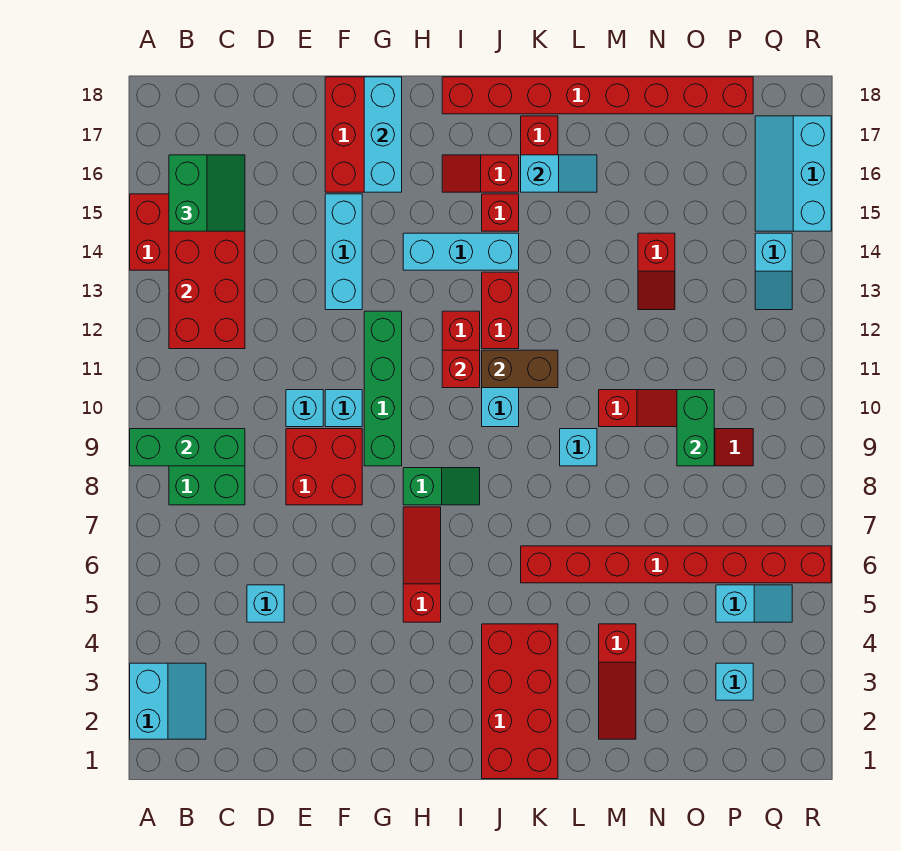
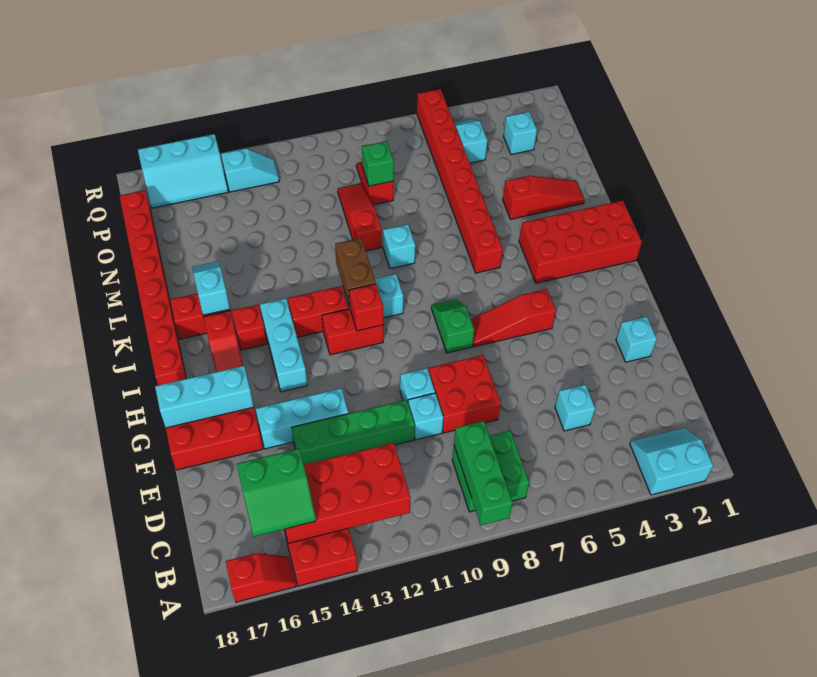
green slope B15:C16 level 3 top B -> green slope B15:C16 level 3 top C
none -> cyan brick F2 level 1
green brick G9:G12 level 1 -> green brick E11:E14 level 1
red slope N13:N14 level 1 top 14 -> red slope A16:A17 level 1 top 17
green brick O9:O10 level 2 -> green brick O9 level 2

